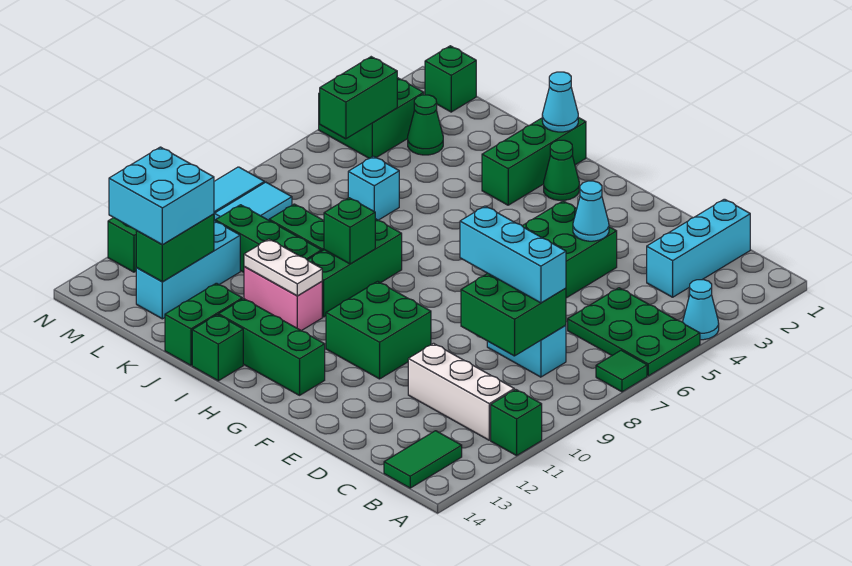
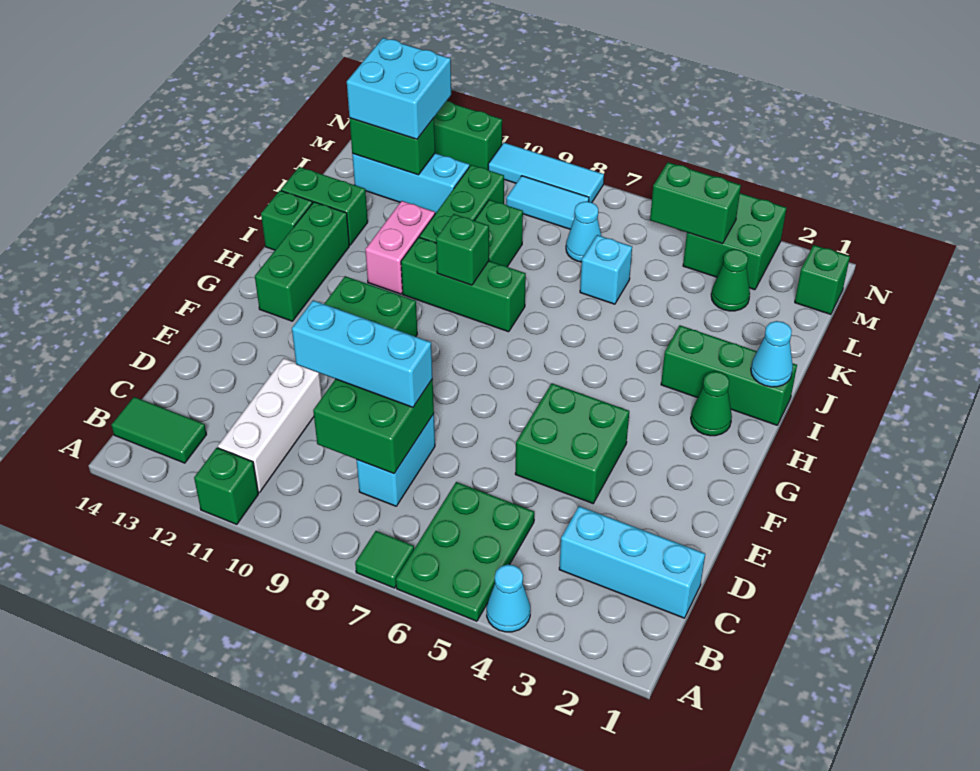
cyan brick C8:E8 level 3 -> cyan brick D8:D10 level 3
cyan cone E4 level 2 -> cyan cone L7 level 1
white plate I11:J11 level 2 -> none

